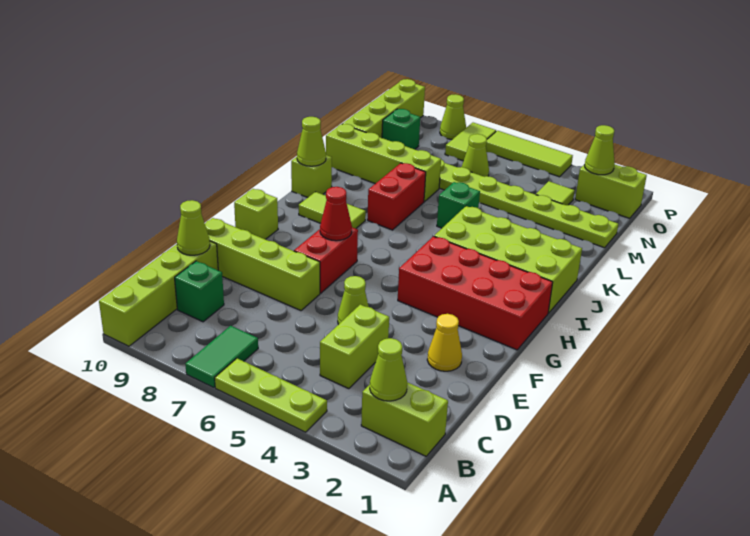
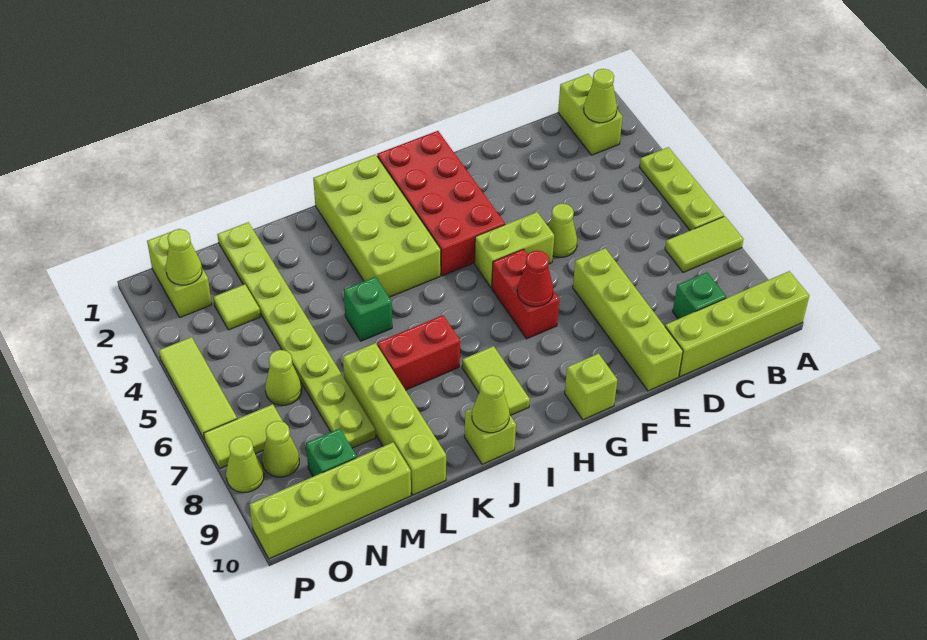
green tile A7:B7 level 1 -> lime tile A7:B7 level 1
lime brick C4:D4 level 1 -> lime brick F5:G5 level 1
lime cone D10 level 2 -> lime cone O8 level 1
yellow cone E2 level 1 -> none
red brick F7:G7 level 1 -> red brick G6:G7 level 1

